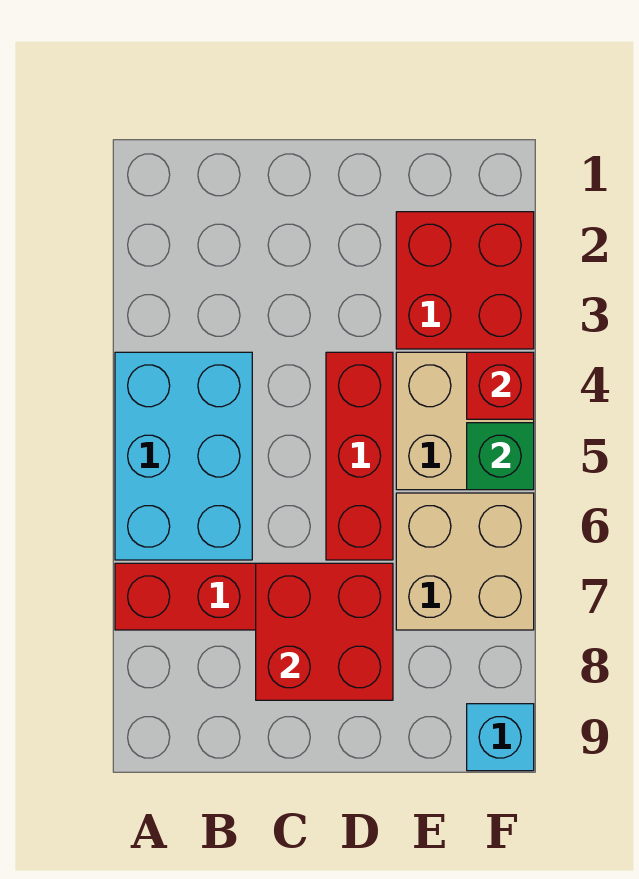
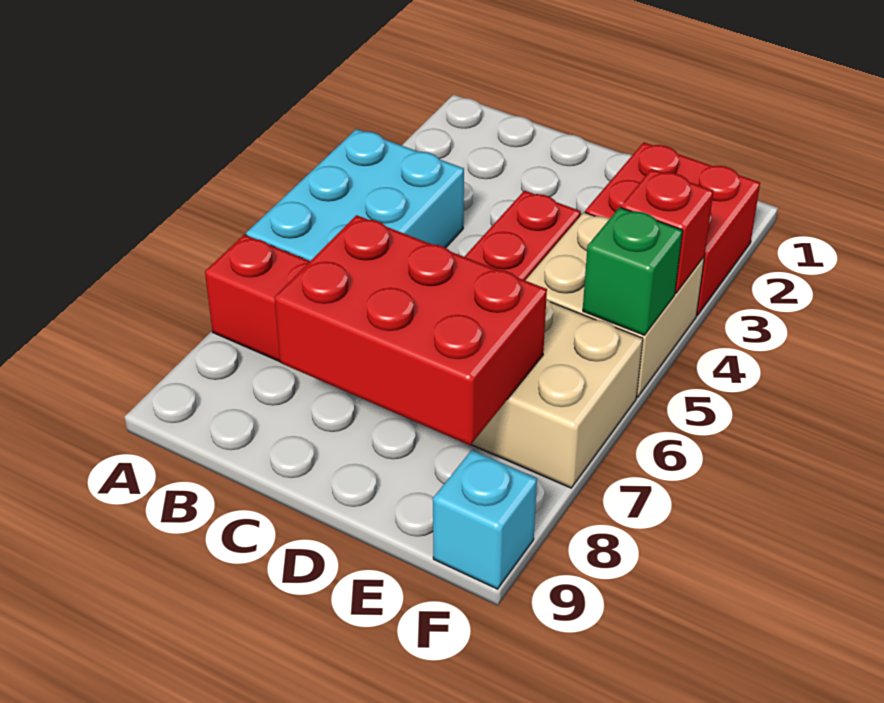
red brick C7:D8 level 2 -> red brick C7:E8 level 2

